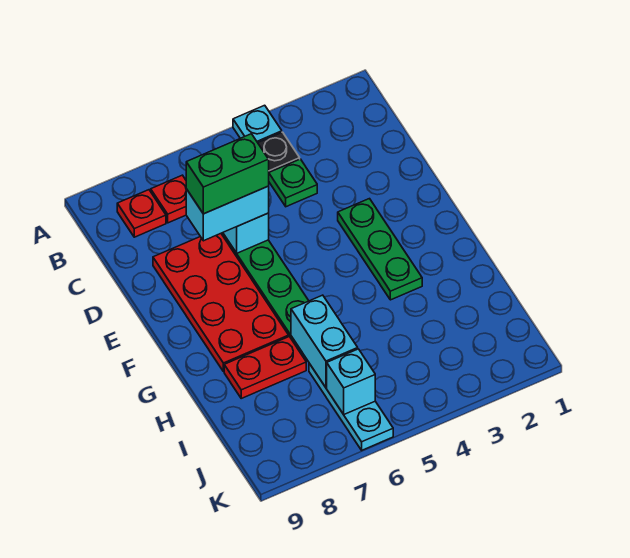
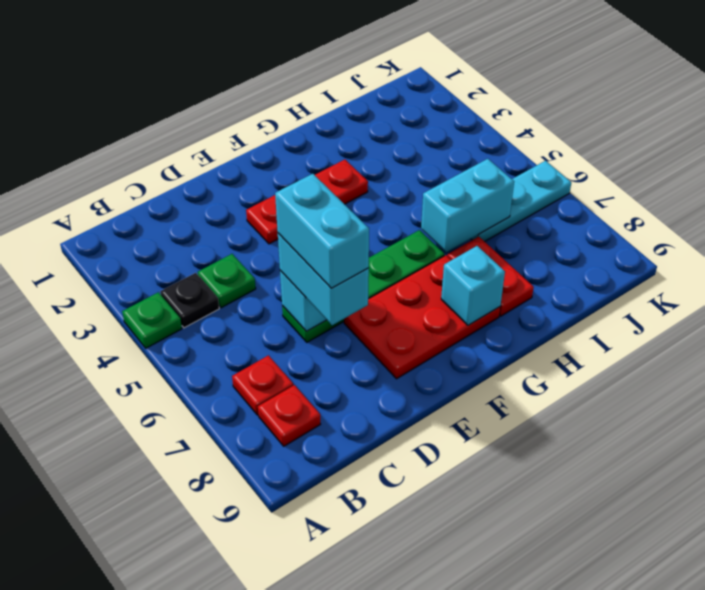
cyan plate A4 level 1 -> green plate A4 level 1
green brick D6:D7 level 4 -> cyan brick D6:D7 level 4
red plate D7:G8 level 1 -> red plate E7:G8 level 1
green plate E3:G3 level 1 -> red plate E3:G3 level 1
cyan brick J6 level 2 -> cyan brick G8 level 2

